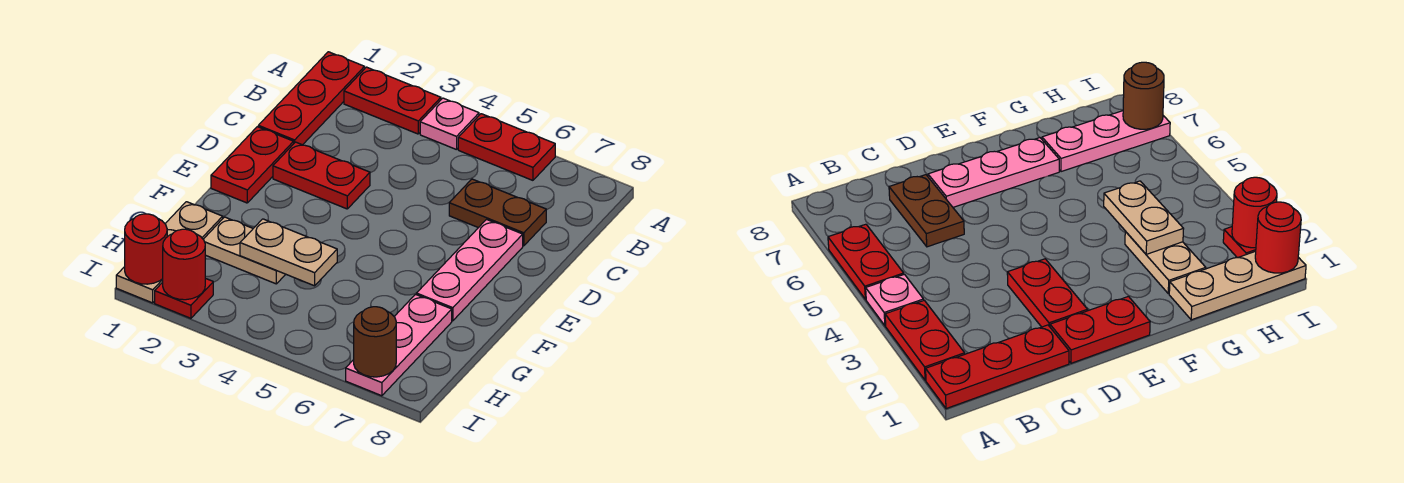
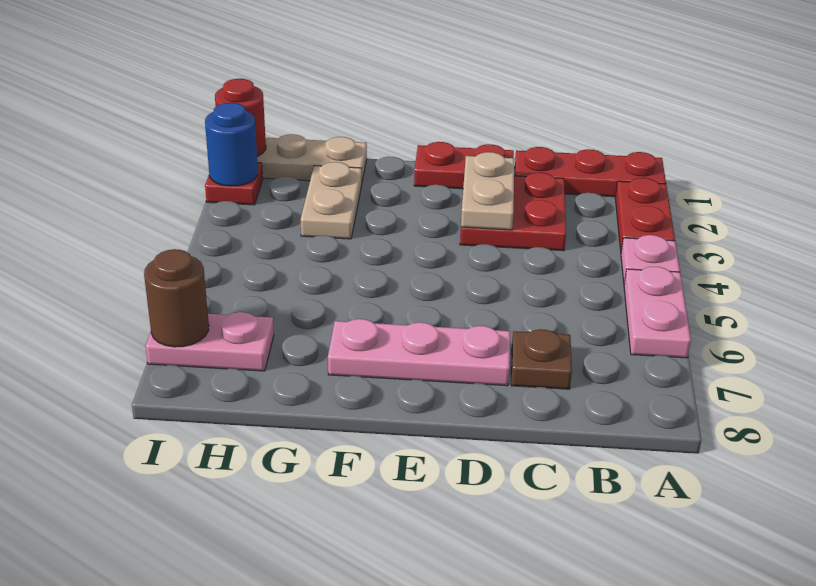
red plate A5:A6 level 1 -> pink plate A5:A6 level 1
brown plate C6:C7 level 1 -> brown plate C7 level 1
red plate D2:D3 level 1 -> red plate C2:D3 level 1
tan plate G3:G4 level 2 -> tan plate D2:D3 level 2
pink plate G7:I7 level 1 -> pink plate H7:I7 level 1
red round brick I2 level 2 -> blue round brick I2 level 2

